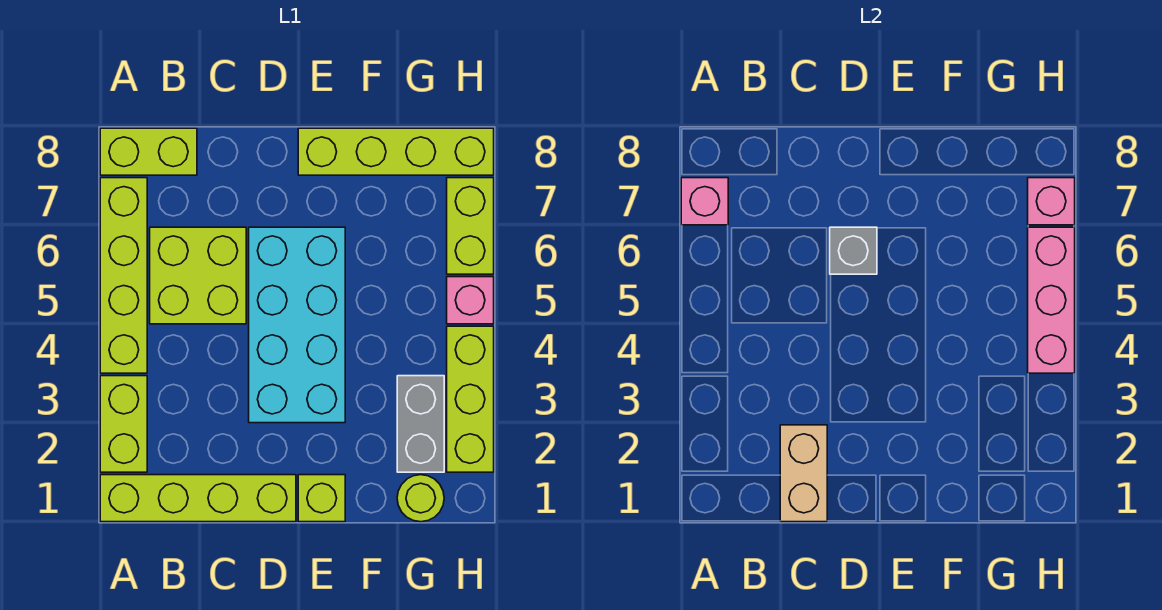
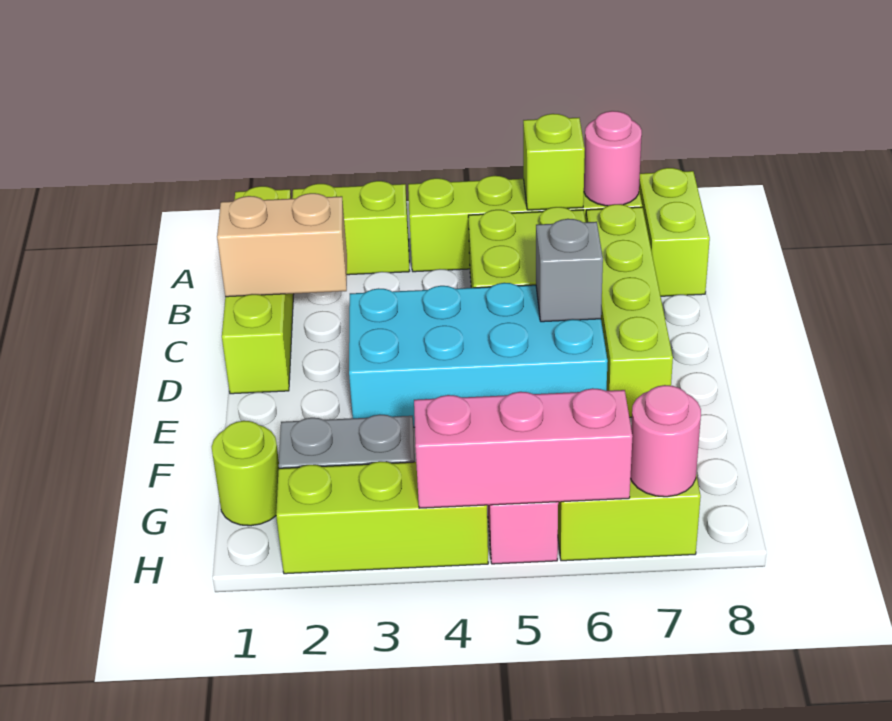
pink brick A7 level 2 -> pink round brick A7 level 2
lime brick E1 level 1 -> lime brick A6 level 2
lime brick E8:H8 level 1 -> lime brick B7:E7 level 1
pink brick H7 level 2 -> pink round brick H7 level 2

